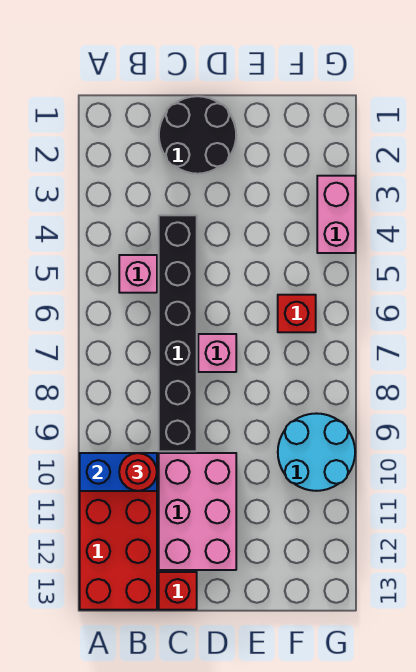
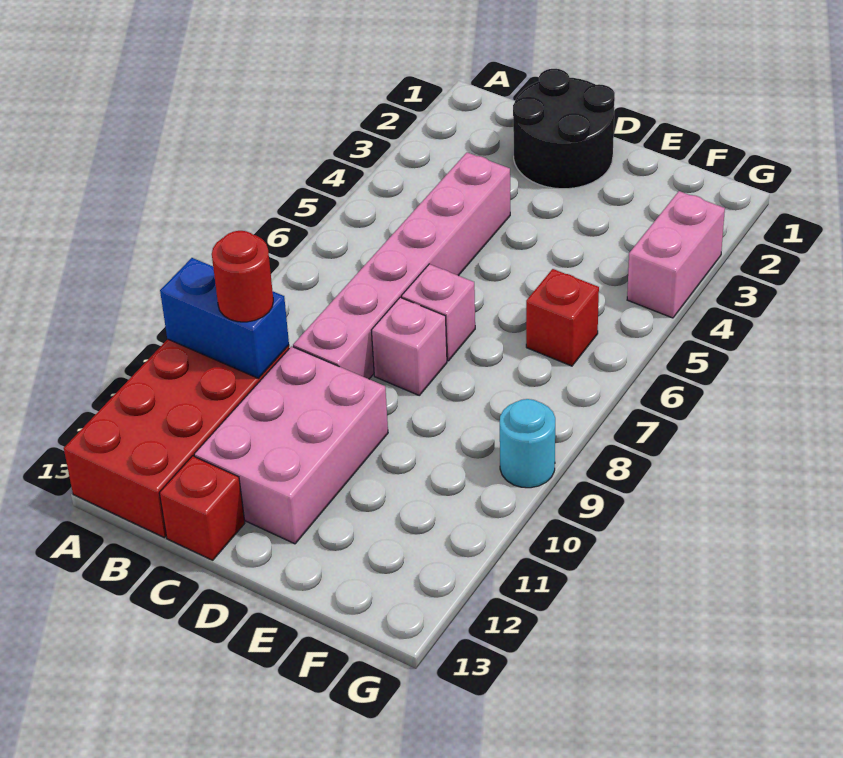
pink brick B5 level 1 -> pink brick D8 level 1
black brick C4:C9 level 1 -> pink brick C4:C9 level 1
cyan round brick F9:G10 level 1 -> cyan round brick G9 level 1

